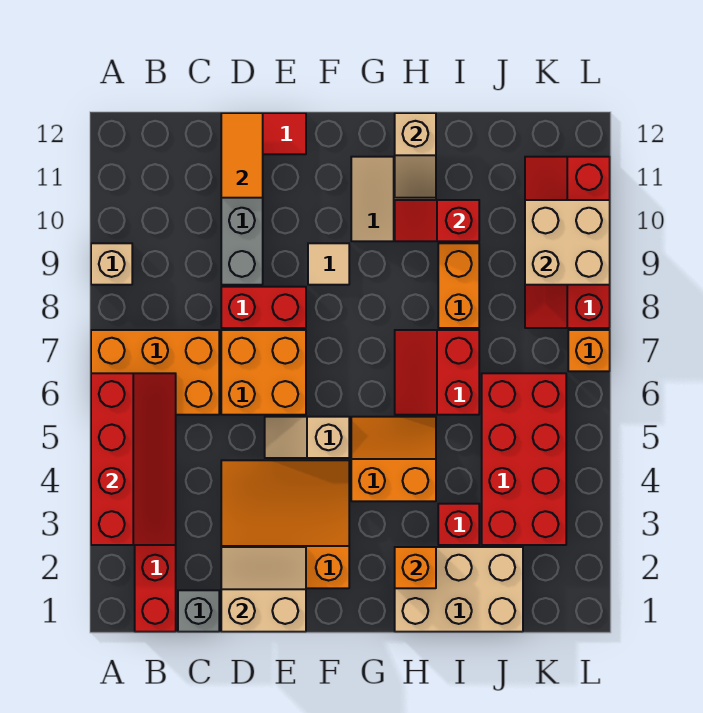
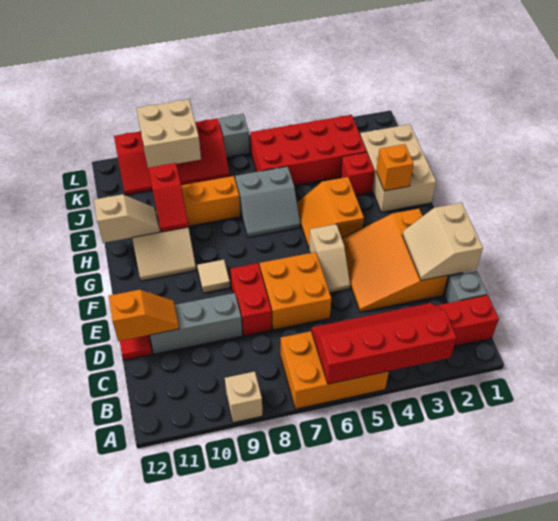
orange brick A6:C7 level 1 -> orange brick A5:B7 level 1
orange tile D11:D12 level 2 -> orange slope D11:D12 level 2 top 12
red slope H6:I7 level 1 top I -> grey slope H6:I7 level 1 top I
orange brick L7 level 1 -> grey brick L7 level 1

